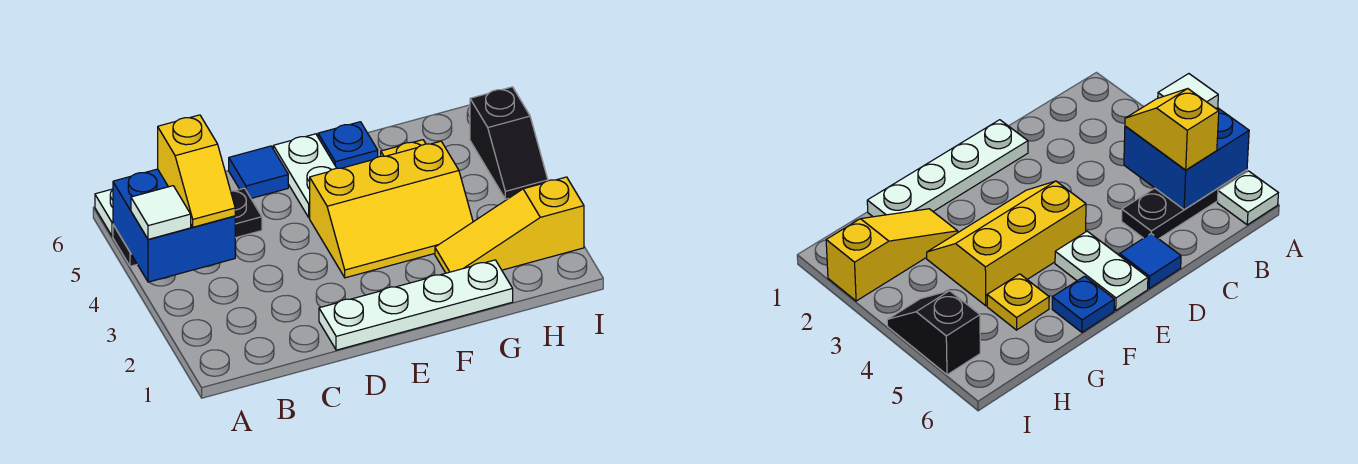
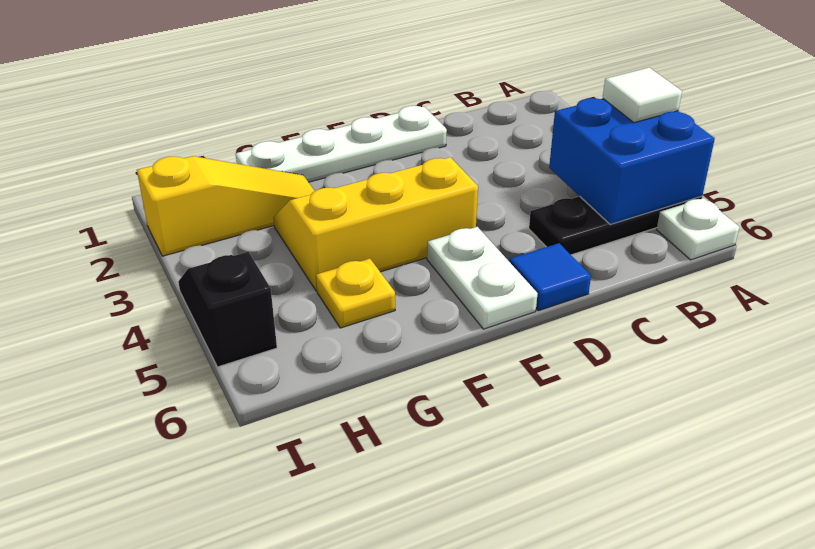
yellow slope B4:B5 level 3 top 5 -> none
blue plate F6 level 1 -> none

